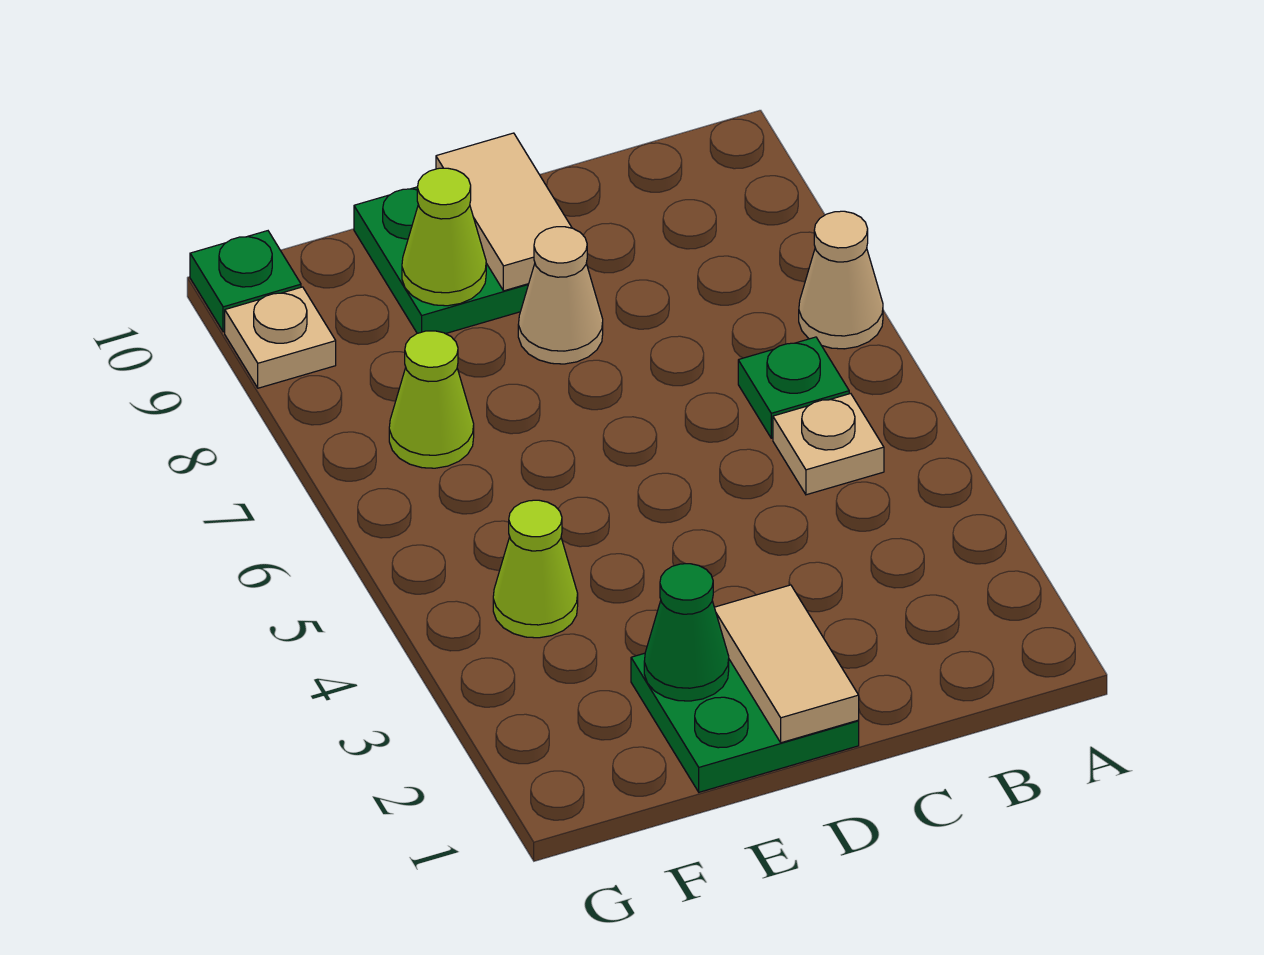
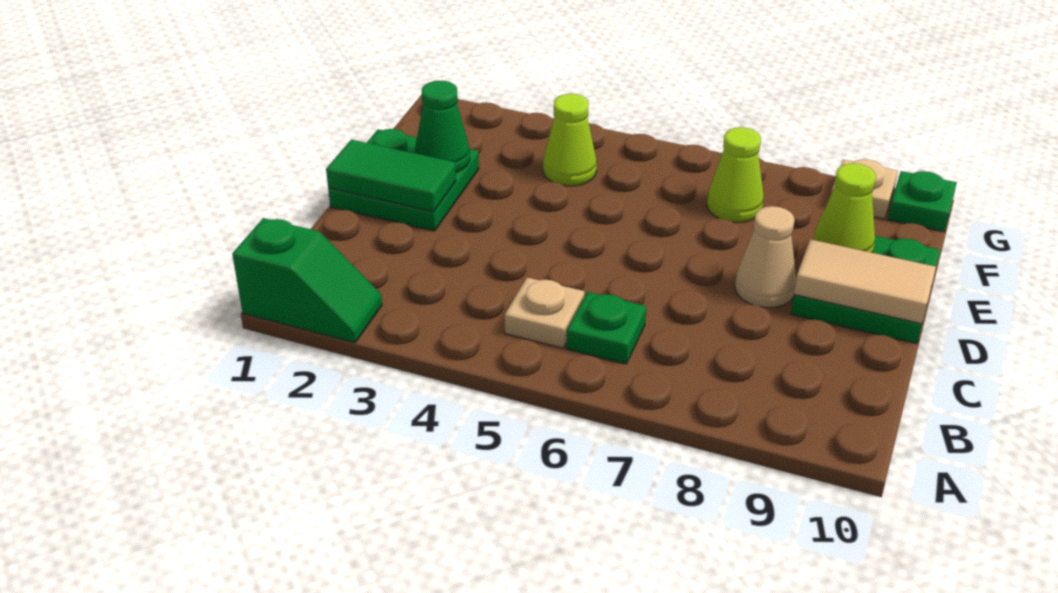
none -> green slope A1:A2 level 1 top 1
tan cone A7 level 1 -> none
tan tile D1:D2 level 2 -> green tile D1:D2 level 2

